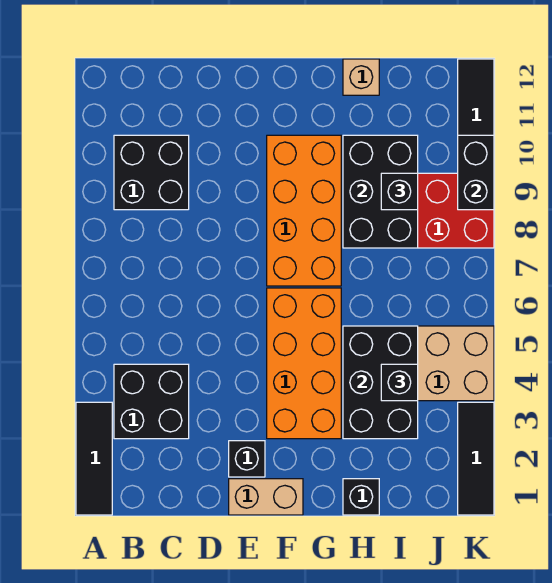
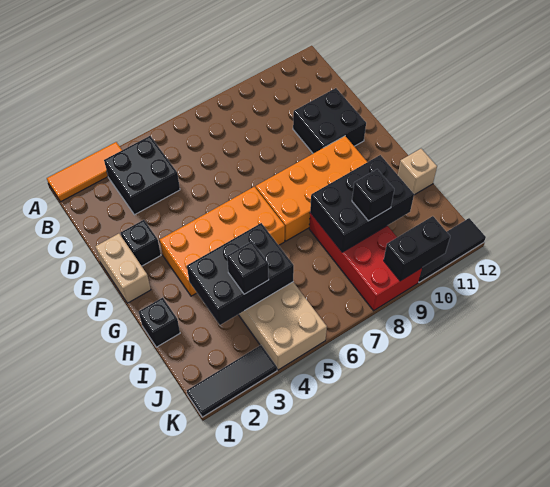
black tile A1:A3 level 1 -> orange tile A1:A3 level 1
black brick B9:C10 level 1 -> black brick D10:E11 level 1

